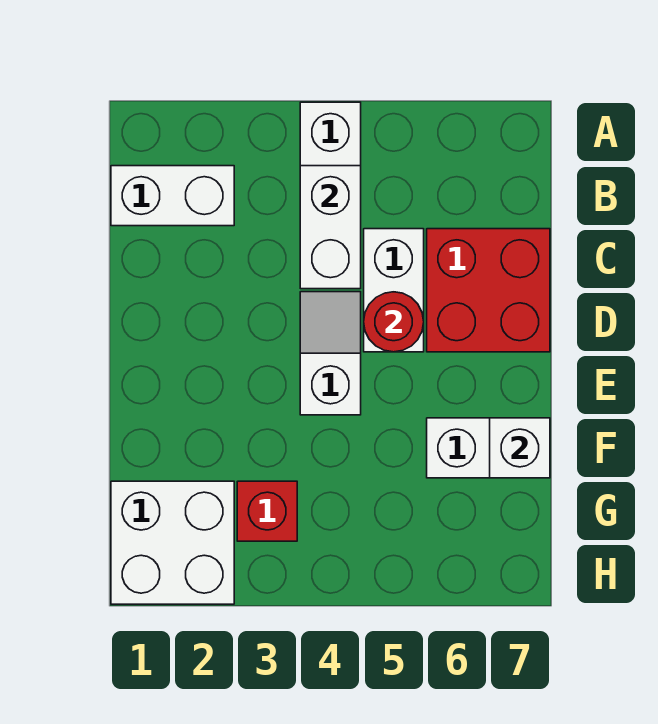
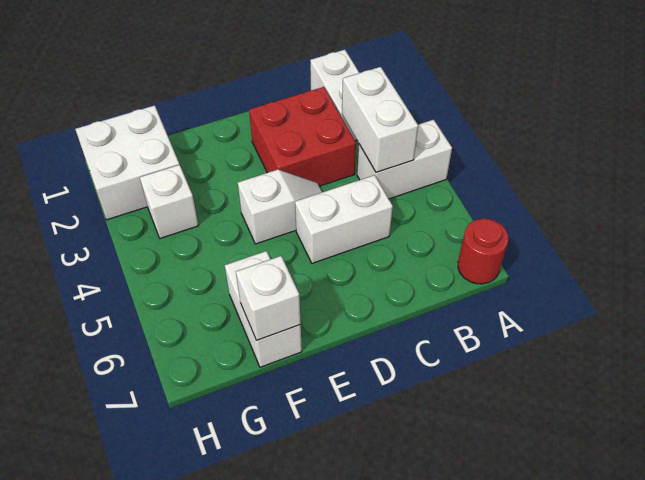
white brick B4:C4 level 2 -> white brick B3:B4 level 2
red brick C6:D7 level 1 -> red brick C2:D3 level 1
red round brick D5 level 2 -> red round brick A7 level 1
red brick G3 level 1 -> white brick G3 level 1

